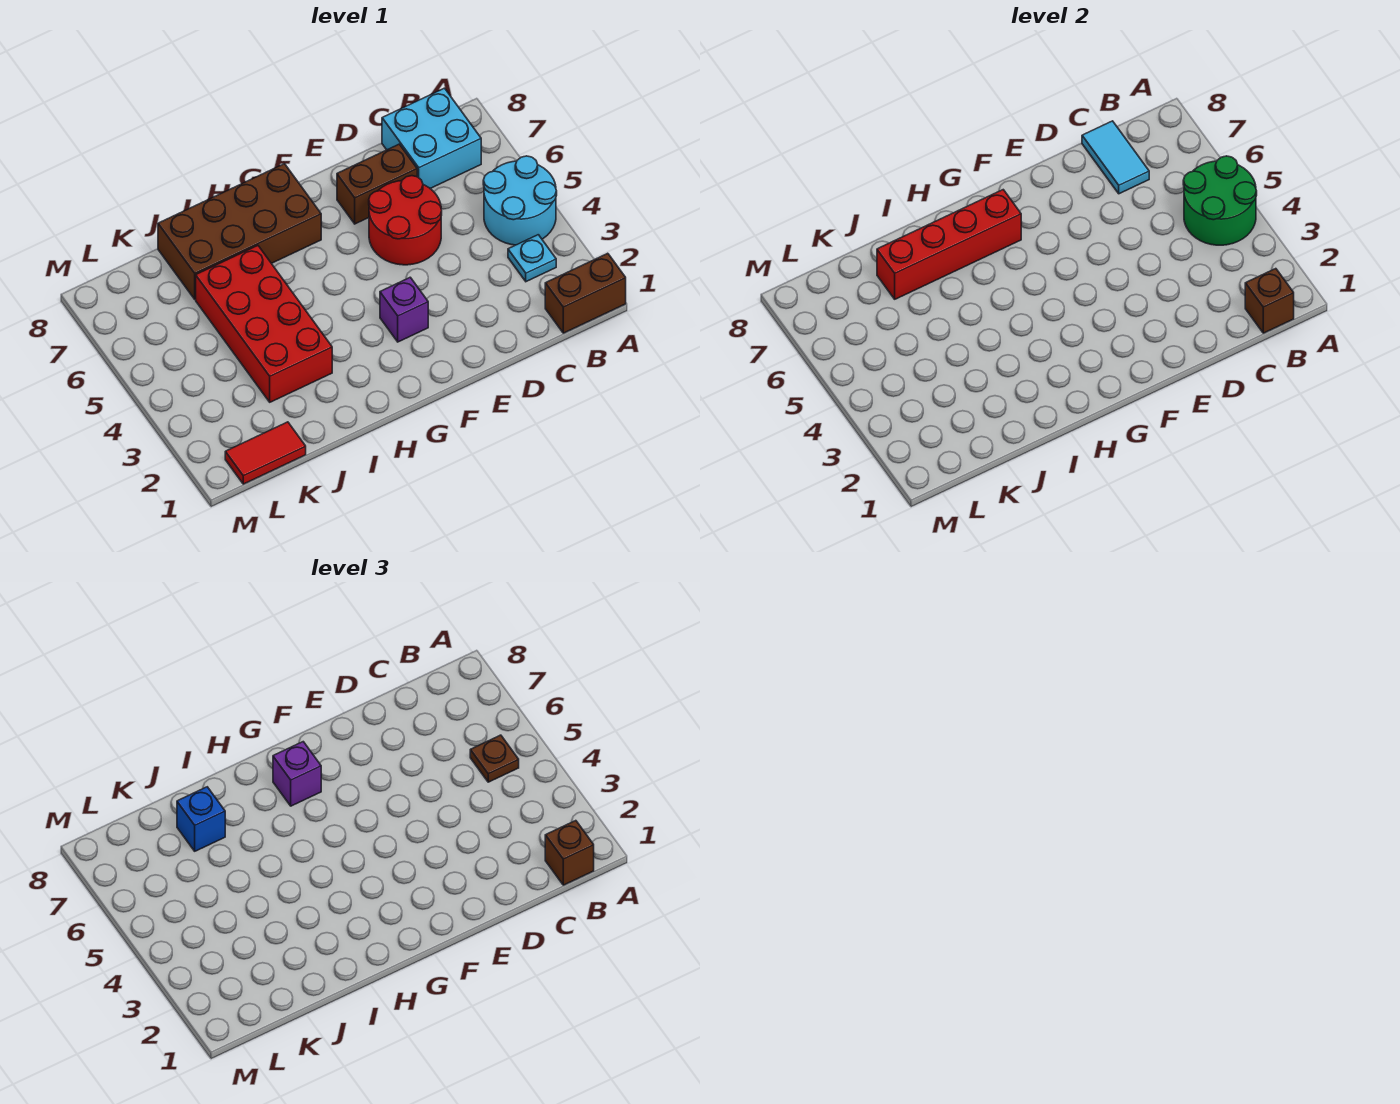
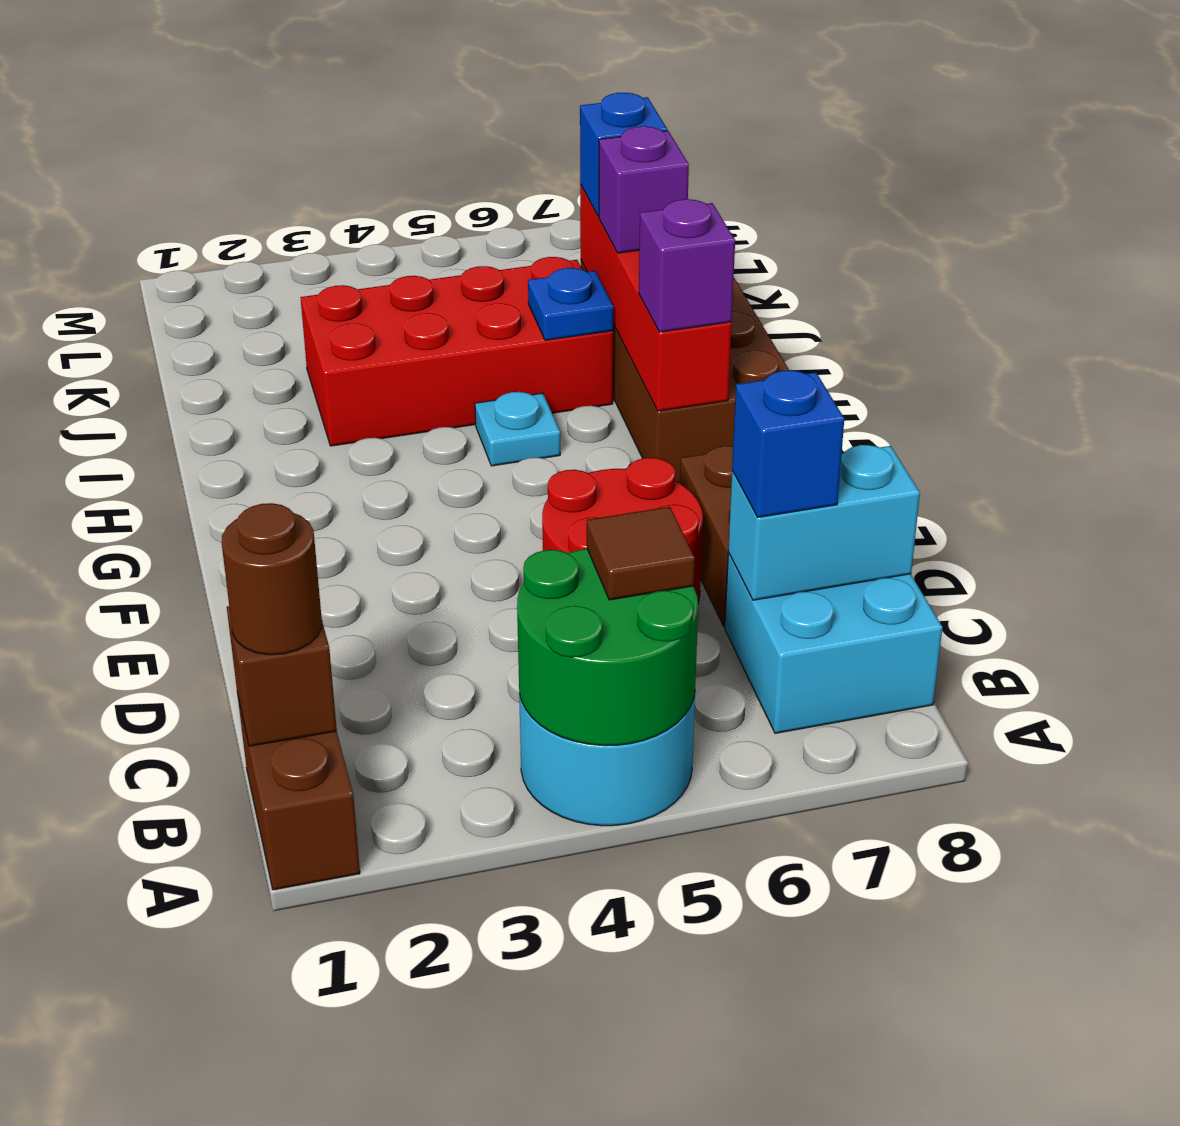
brown brick B1 level 3 -> brown round brick B1 level 3
cyan plate B3 level 1 -> cyan plate H5 level 1
brown plate B5 level 3 -> brown tile B5 level 3
cyan tile C7:C8 level 2 -> cyan brick C7:C8 level 2
none -> blue brick C7 level 3
purple brick F3 level 1 -> purple brick I7 level 3
none -> blue plate I6 level 2
red tile K1:L1 level 1 -> none

